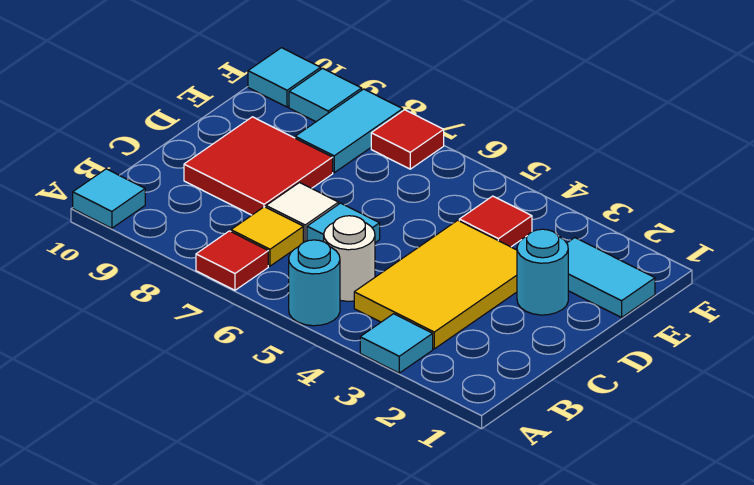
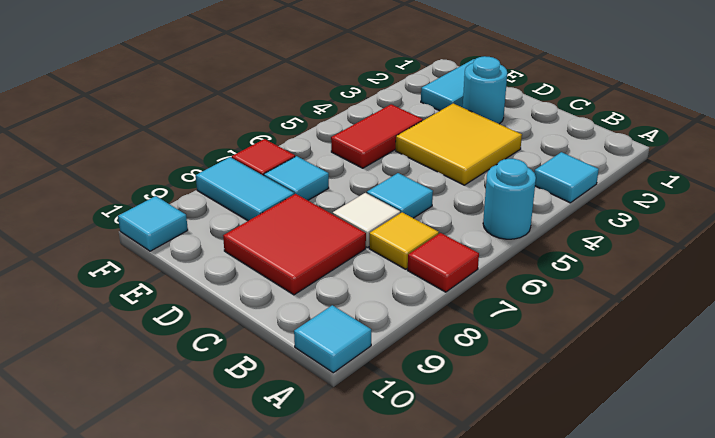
yellow tile B3:D4 level 1 -> yellow tile C3:D4 level 1
white round brick B5 level 1 -> none
red tile E4 level 1 -> red tile E4:E5 level 1
cyan tile F9 level 1 -> cyan tile E7 level 1

